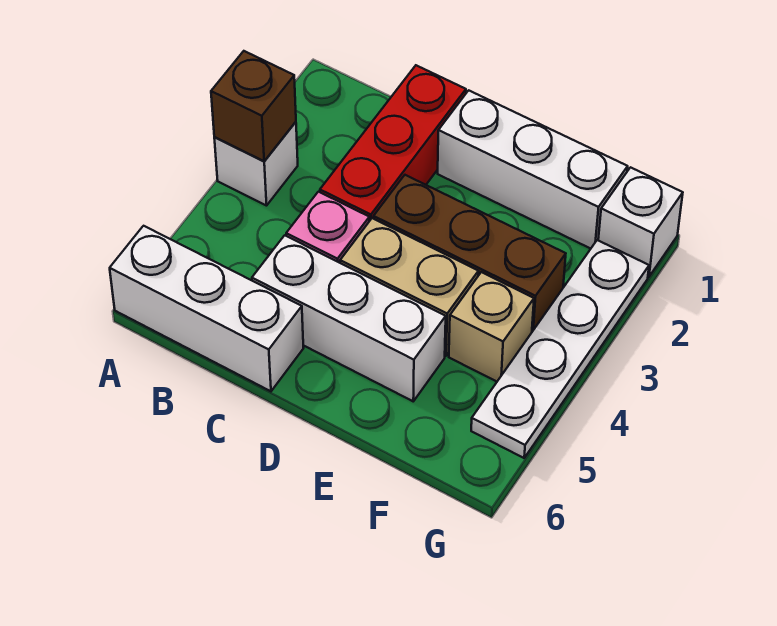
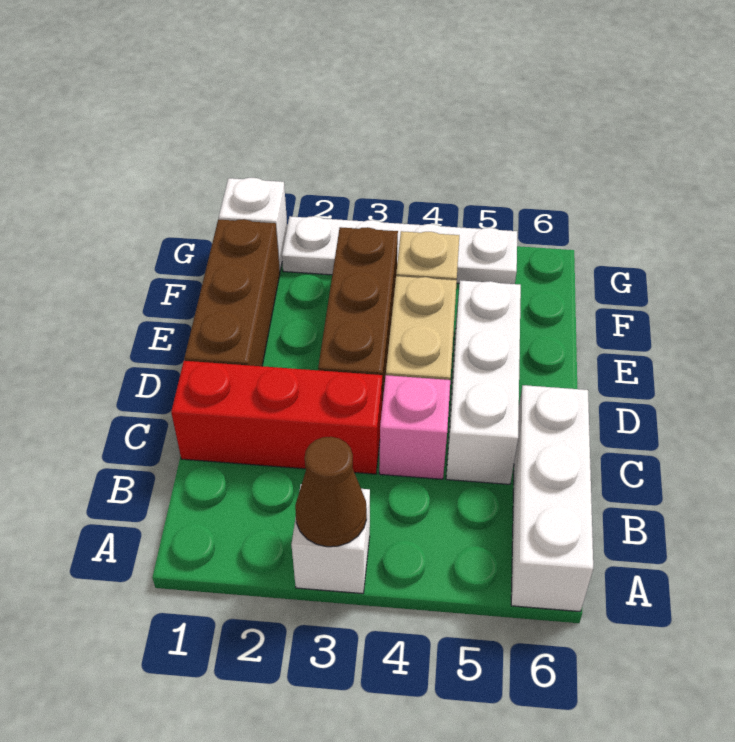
brown brick A3 level 2 -> brown cone A3 level 2
white brick D1:F1 level 1 -> brown brick D1:F1 level 1

